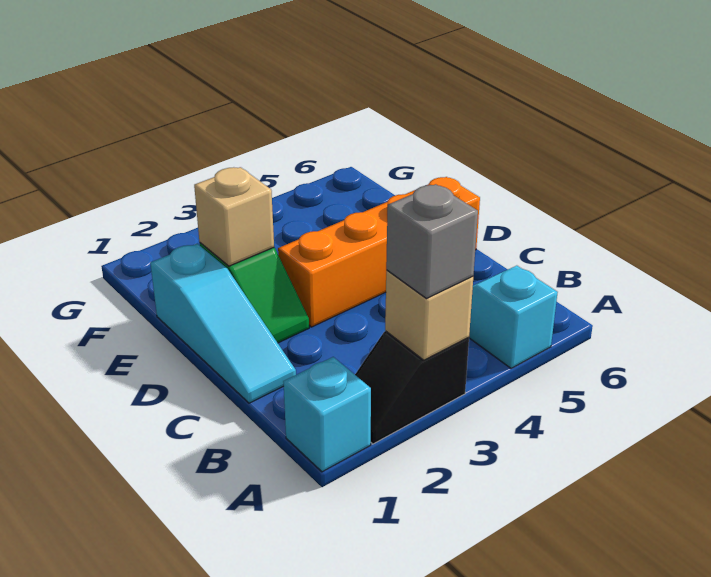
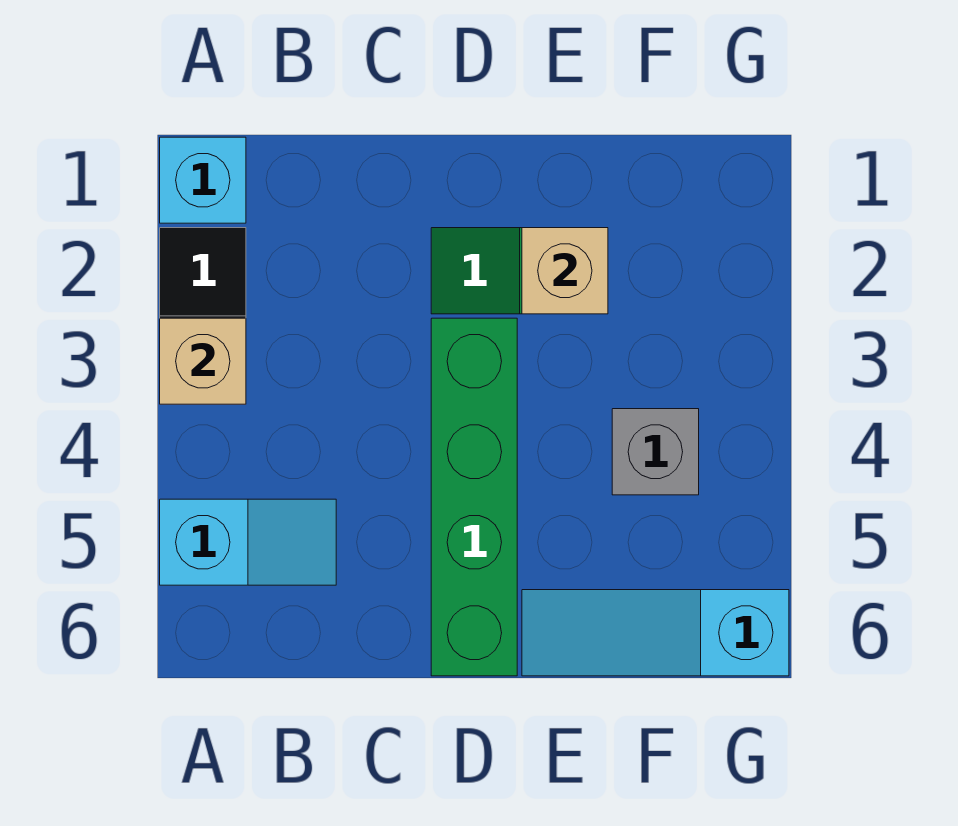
grey brick A3 level 3 -> grey brick F4 level 1
cyan slope C1:E1 level 1 top E -> cyan slope E6:G6 level 1 top G
orange brick D3:D6 level 1 -> green brick D3:D6 level 1

